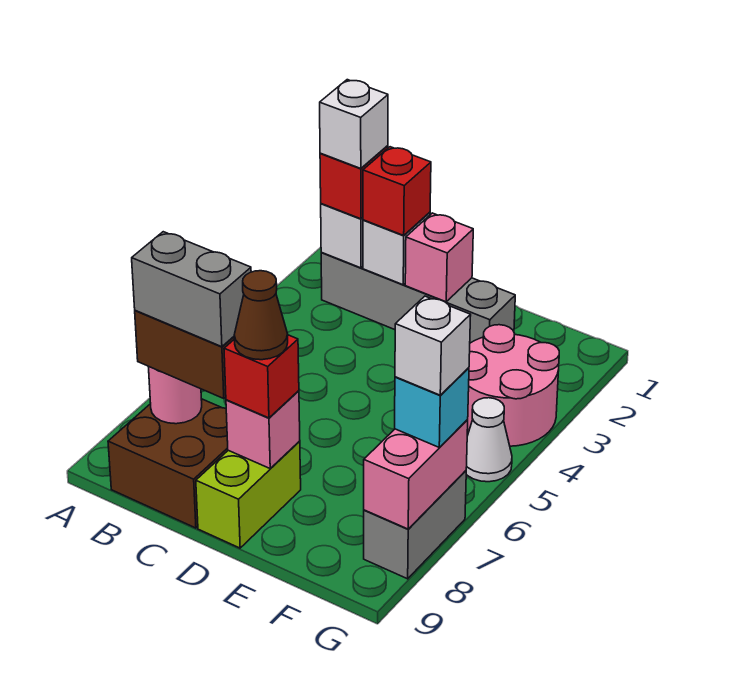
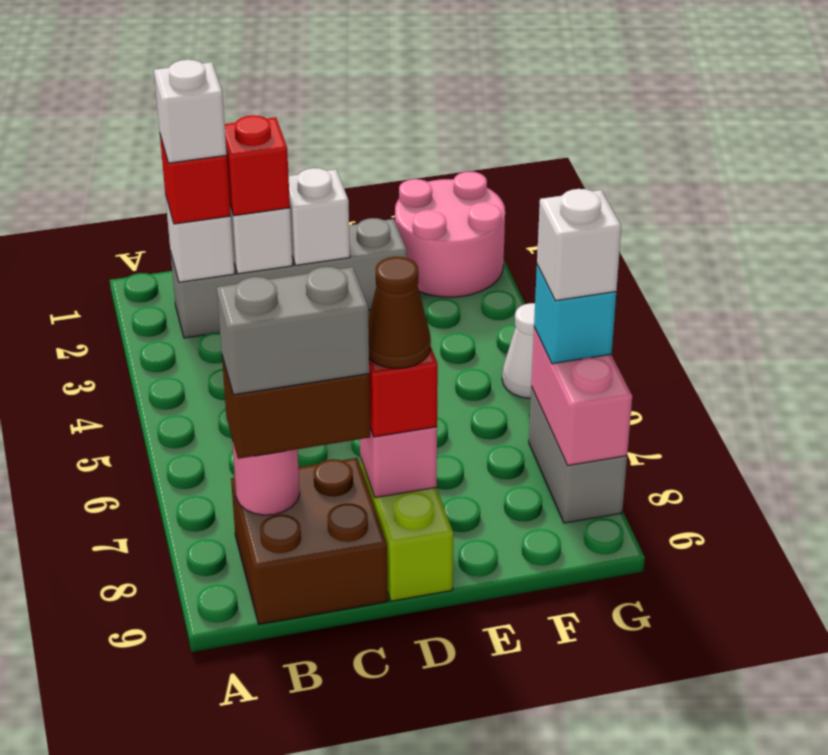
pink brick D2 level 2 -> white brick D2 level 2
pink round brick F3:G4 level 1 -> pink round brick F1:G2 level 1

